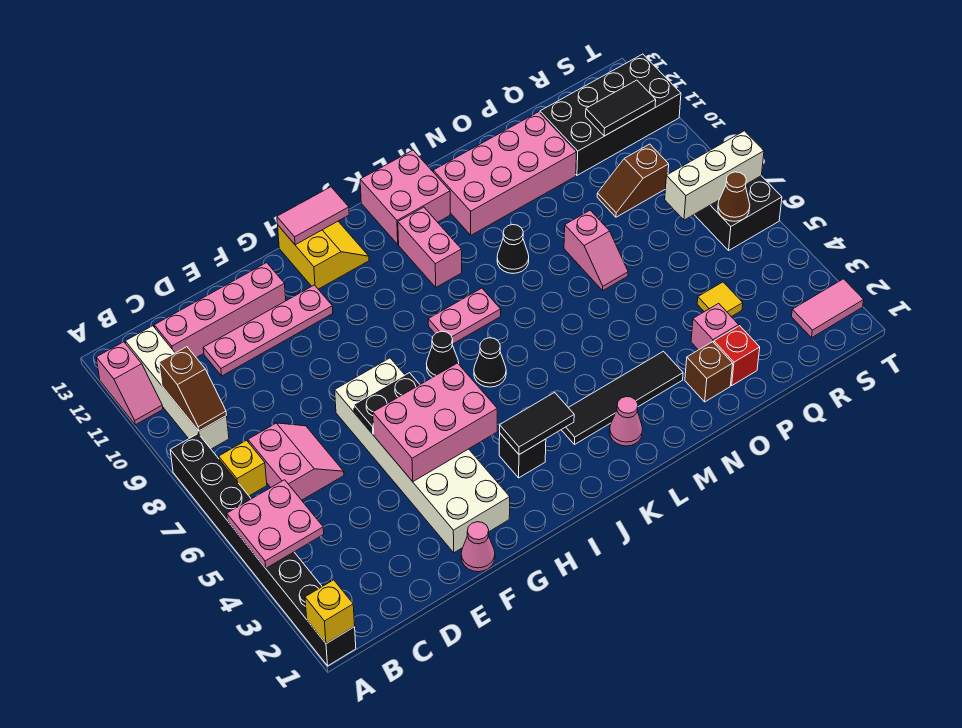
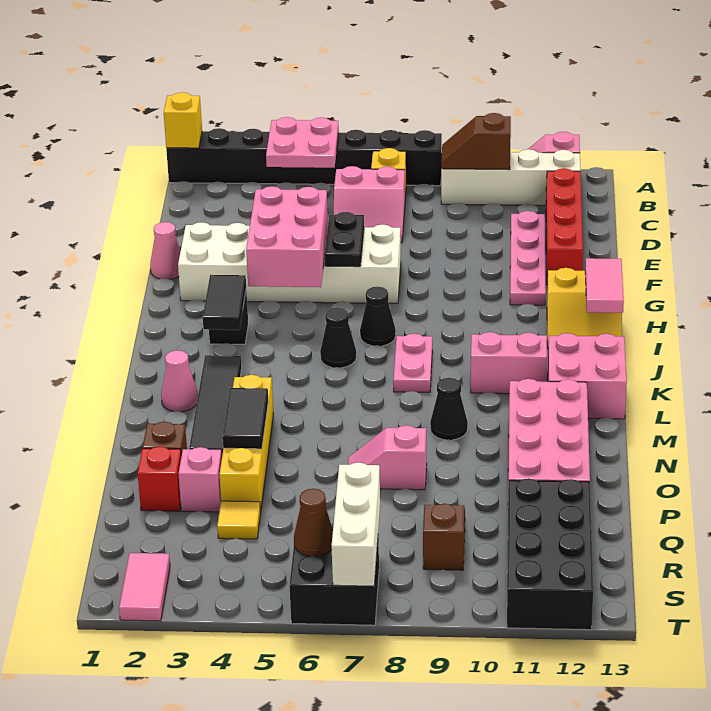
pink brick C12:F12 level 1 -> red brick C12:F12 level 1
none -> yellow brick M4:P4 level 1
black tile R11:S11 level 2 -> black tile N4:O4 level 2

